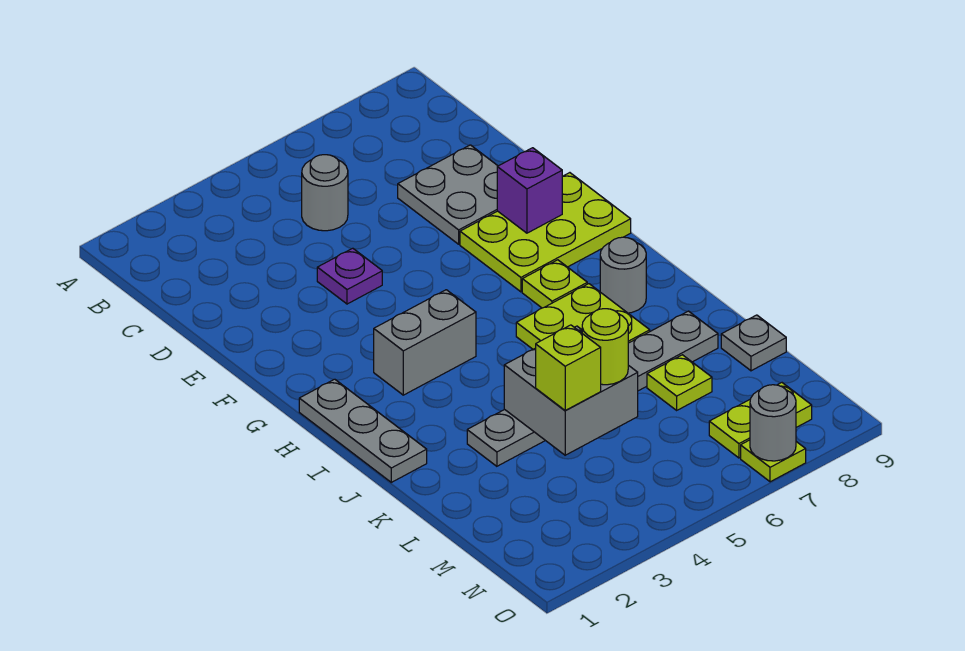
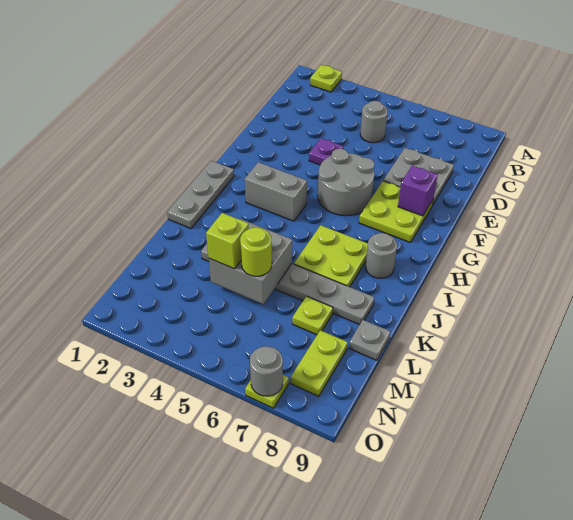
none -> grey round brick F5:G6 level 1
lime plate F7:G9 level 1 -> lime plate F7:G8 level 1
lime plate H7 level 1 -> lime plate A2 level 1
lime plate N7:N8 level 1 -> lime plate M8:N8 level 1

